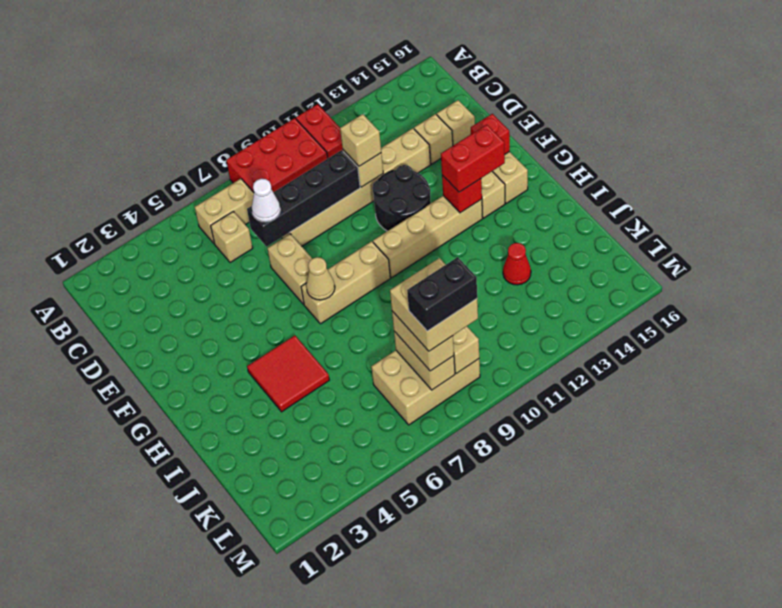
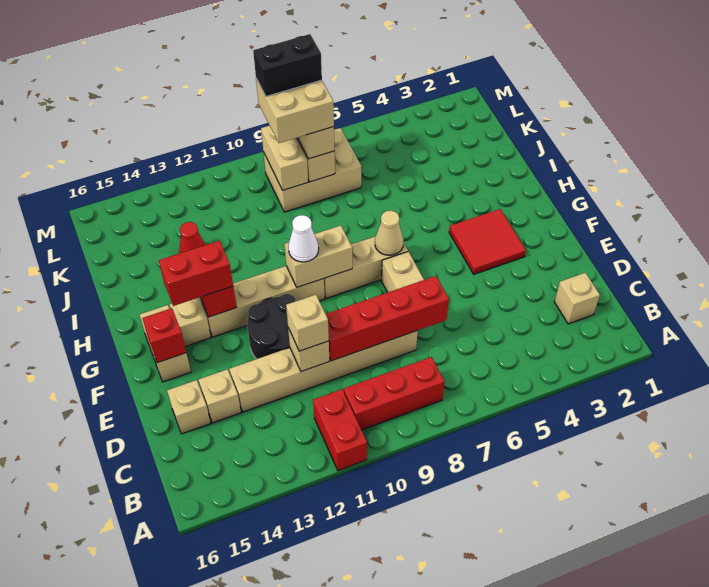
red brick A8:B10 level 1 -> red brick B8:B10 level 1
tan brick B6:B7 level 1 -> tan brick G9:G10 level 2
tan brick C6 level 1 -> tan brick C2 level 1
black brick D7:D10 level 2 -> red brick D7:D10 level 2
white cone D7 level 3 -> white cone G10 level 3
red tile H4:I5 level 1 -> red tile F3:G4 level 1

